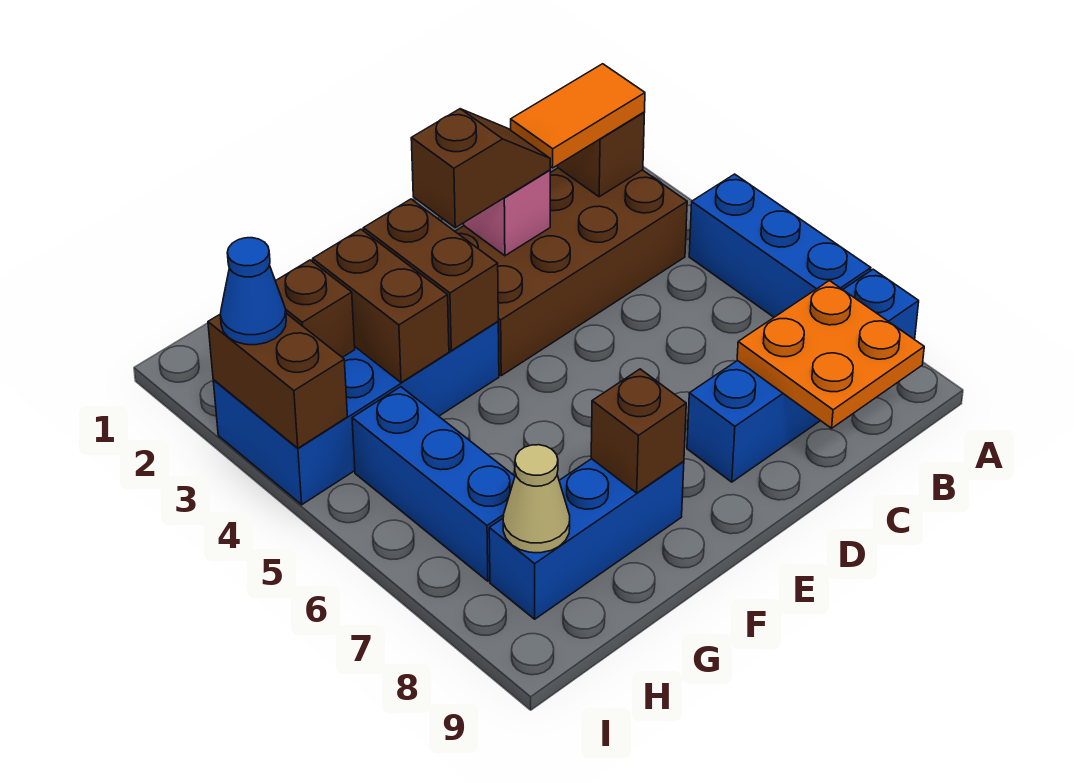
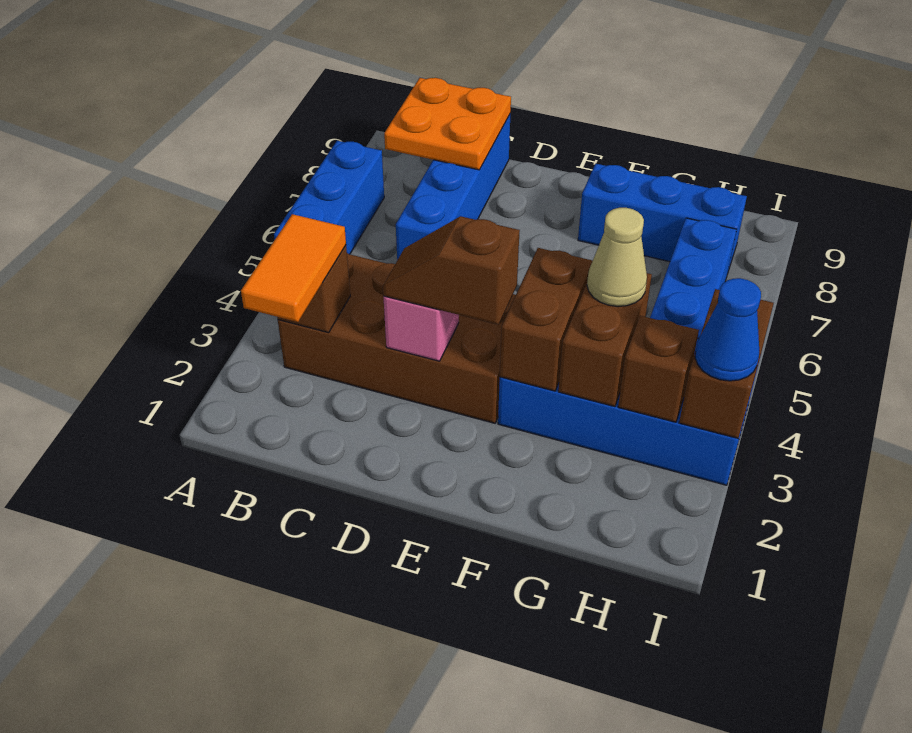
blue brick A8:D8 level 1 -> blue brick C6:C9 level 1
orange tile B3:C3 level 3 -> orange tile B2:B3 level 3
brown brick F8 level 2 -> none
tan cone H8 level 2 -> tan cone G4 level 3

